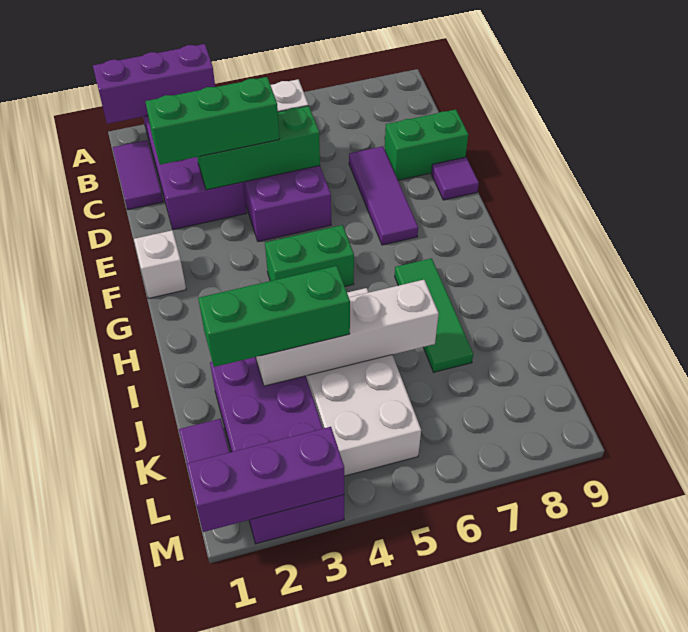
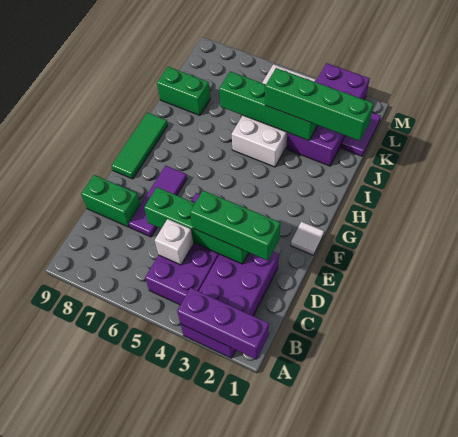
purple tile B1:C1 level 1 -> none
green brick D3:D5 level 2 -> green brick D3:D6 level 2
purple tile E9 level 1 -> none
white brick F1 level 1 -> white tile F1 level 1
green brick G4:G5 level 1 -> green brick J8:J9 level 1
green tile H7:J7 level 1 -> green tile F9:H9 level 1
green brick J2:J4 level 3 -> green brick J1:J4 level 3
white brick J3:J6 level 2 -> green brick J3:J6 level 2
purple brick M1:M3 level 2 -> none

